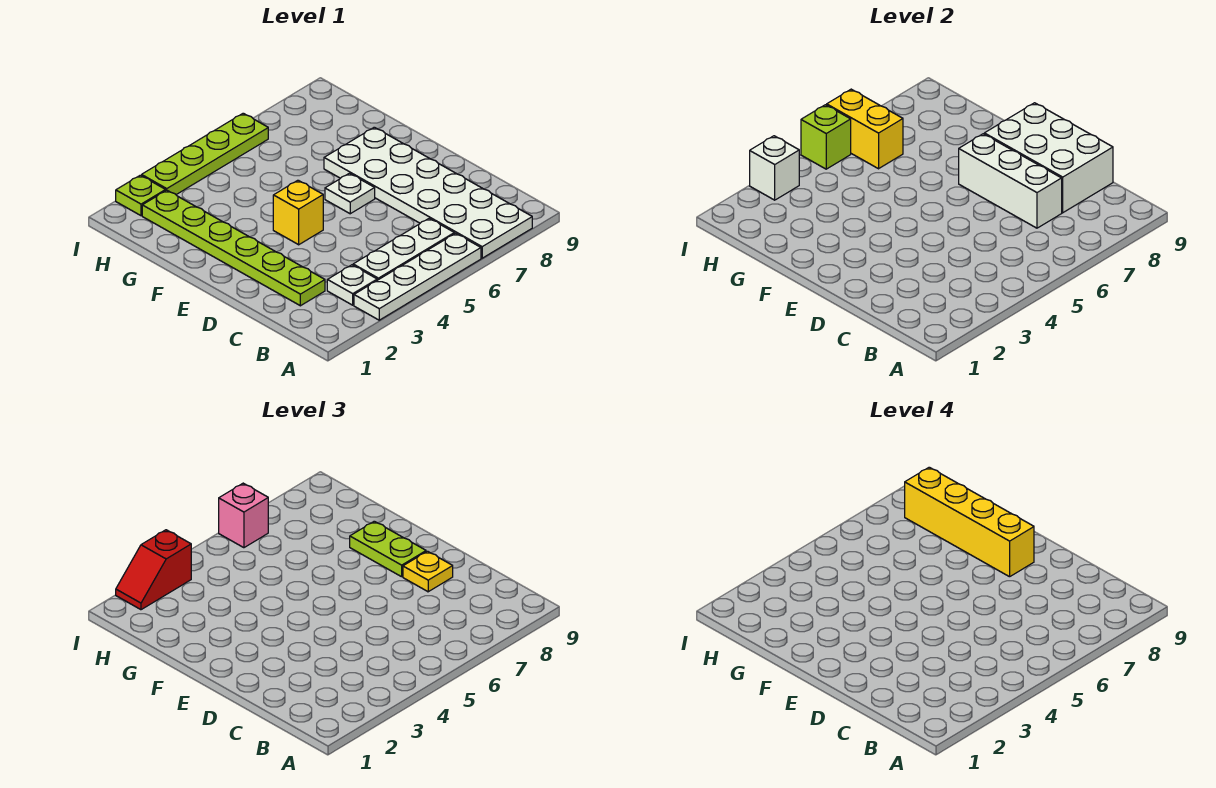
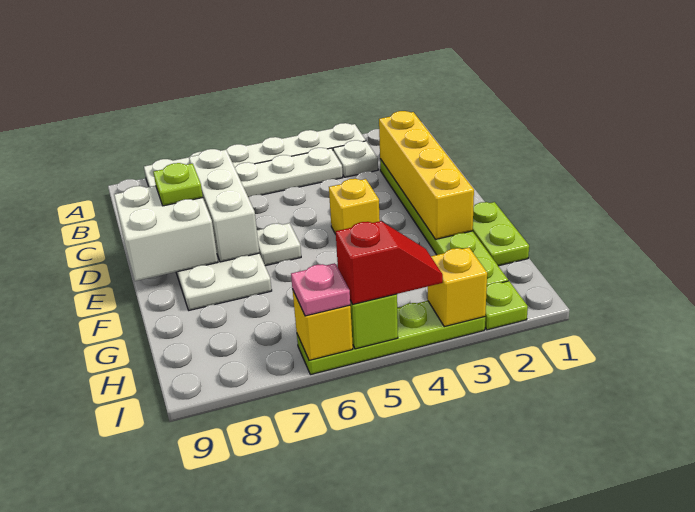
white brick C8:E9 level 2 -> white brick D8:E9 level 2
yellow plate D8 level 3 -> lime plate D8 level 3
lime plate E8:F8 level 3 -> lime plate F1:G1 level 1
yellow brick E8:H8 level 4 -> yellow brick C2:F2 level 2
yellow brick H6:I6 level 2 -> yellow brick I6 level 2
red slope I2:I3 level 3 top 3 -> red slope I4:I5 level 3 top 5
white brick I3 level 2 -> yellow brick I3 level 2
pink brick I6 level 3 -> pink plate I6 level 3

